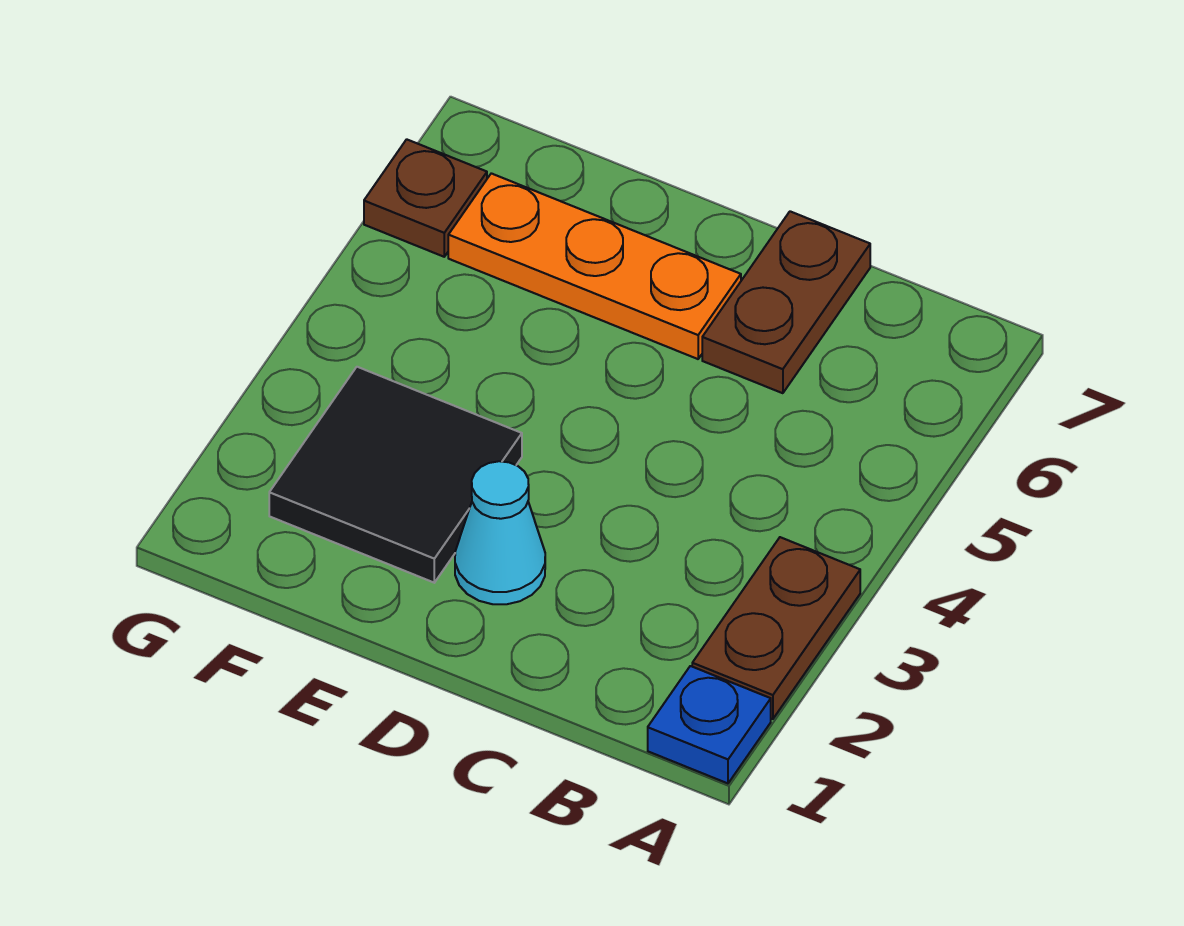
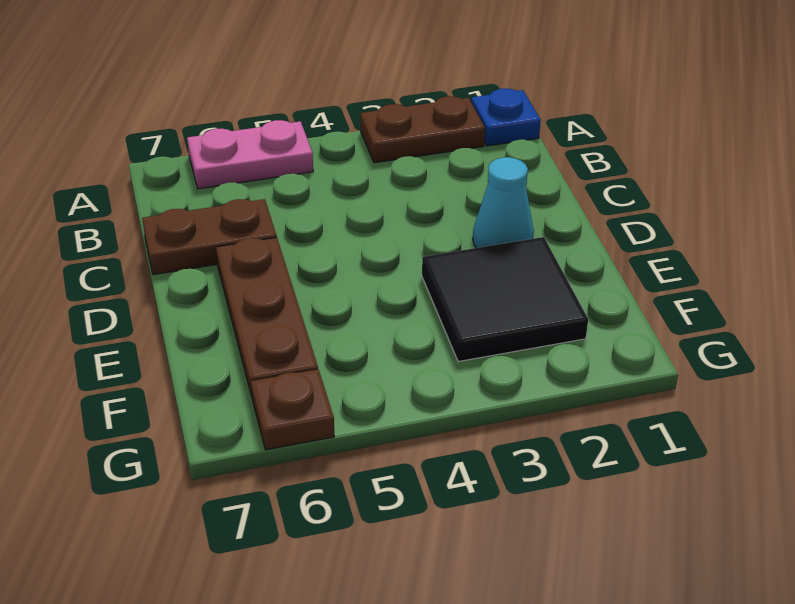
none -> pink plate A5:A6 level 1
orange plate D6:F6 level 1 -> brown plate D6:F6 level 1

